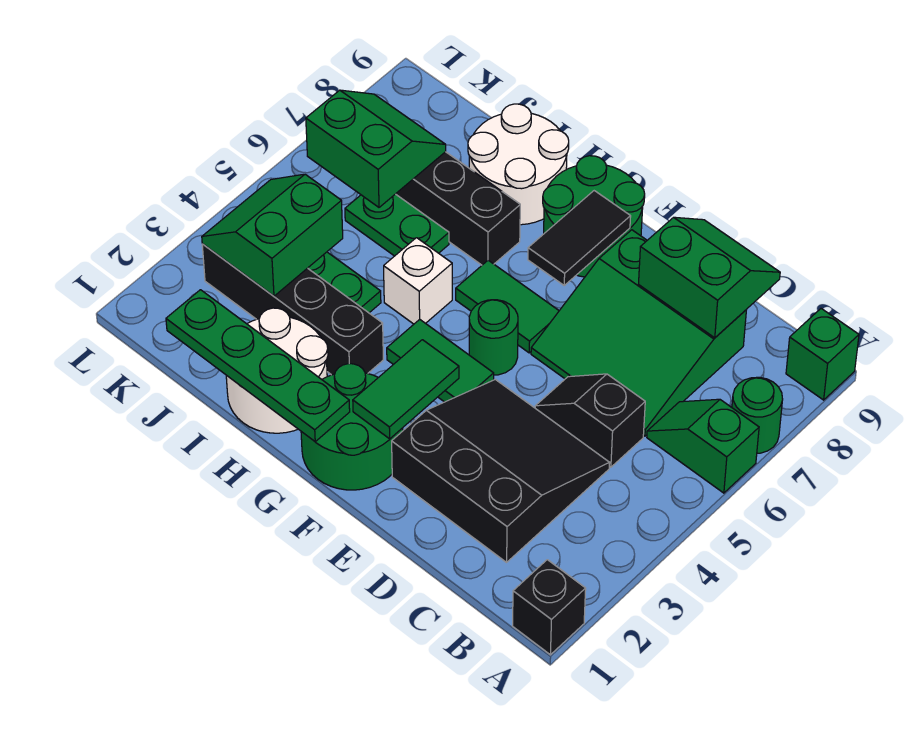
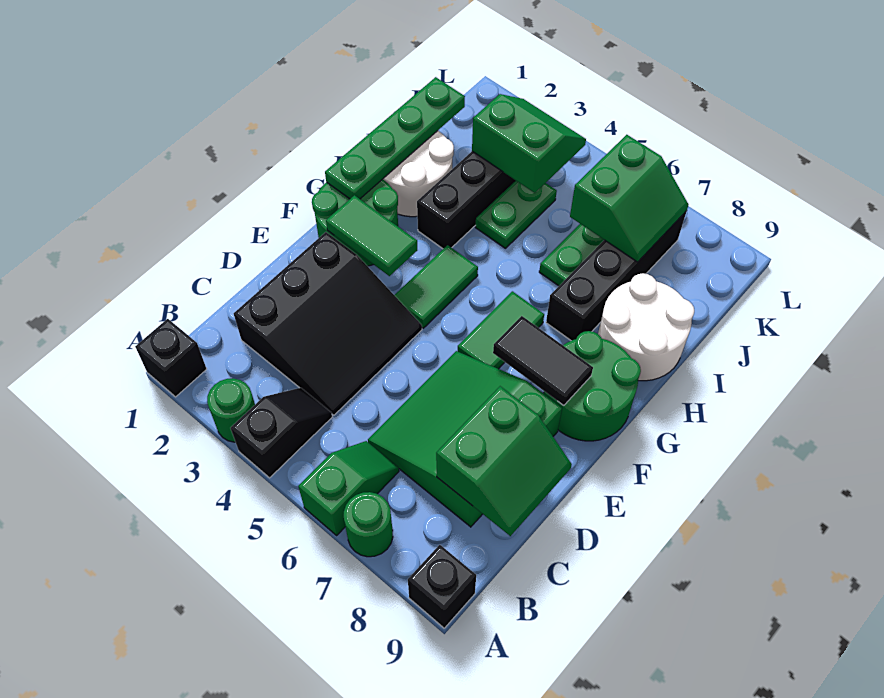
green brick A9 level 1 -> black brick A9 level 1
black slope C5:D5 level 1 top C -> black slope A4:B4 level 1 top A
green round brick F5 level 1 -> green round brick A3 level 1
white brick H5 level 1 -> none

